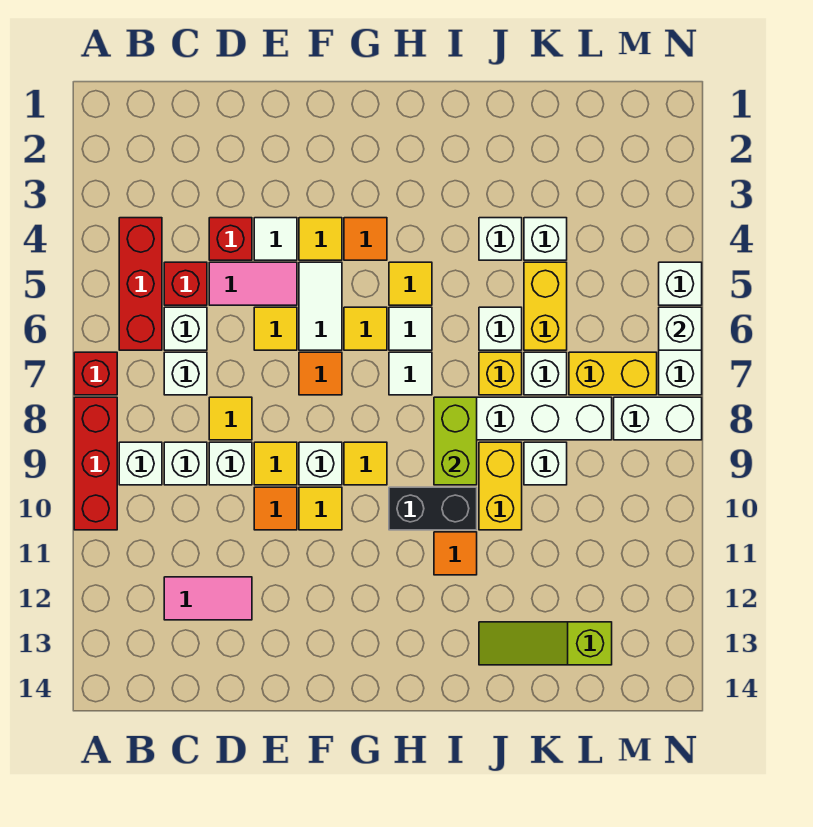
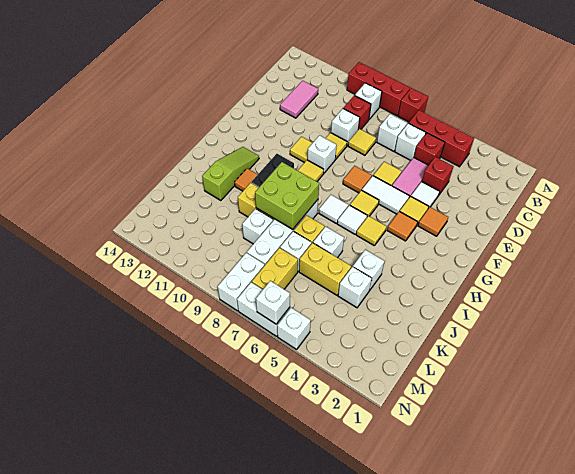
white brick C9 level 1 -> red brick C9 level 1
orange tile E10 level 1 -> orange tile F3 level 1
lime brick I8:I9 level 2 -> lime brick I8:J9 level 2
lime slope J13:L13 level 1 top L -> lime slope H12:J12 level 1 top J

